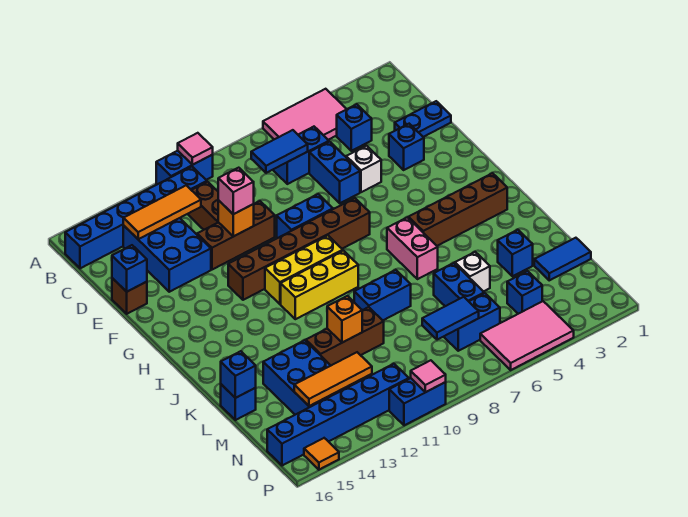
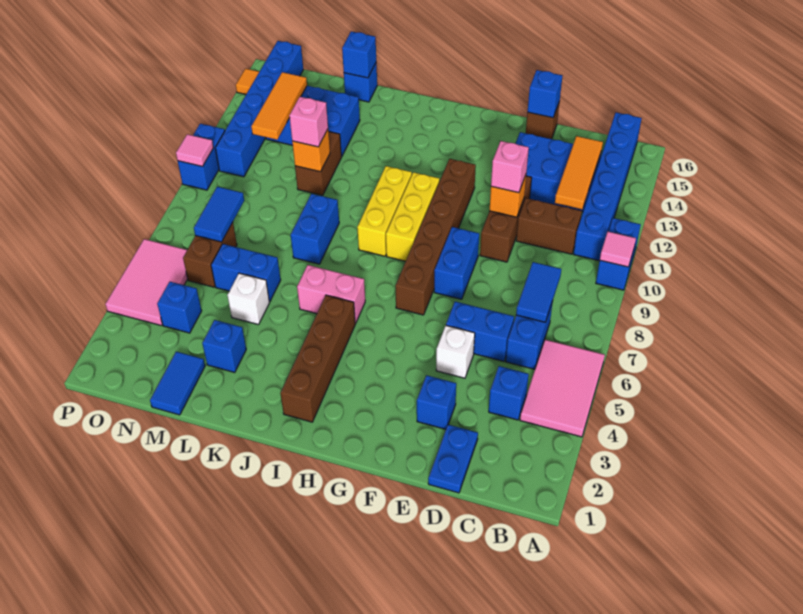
brown brick L10:L12 level 1 -> brown brick L11:L12 level 1
none -> pink brick L11 level 3
blue brick N6:N7 level 1 -> brown brick N6:N7 level 1

